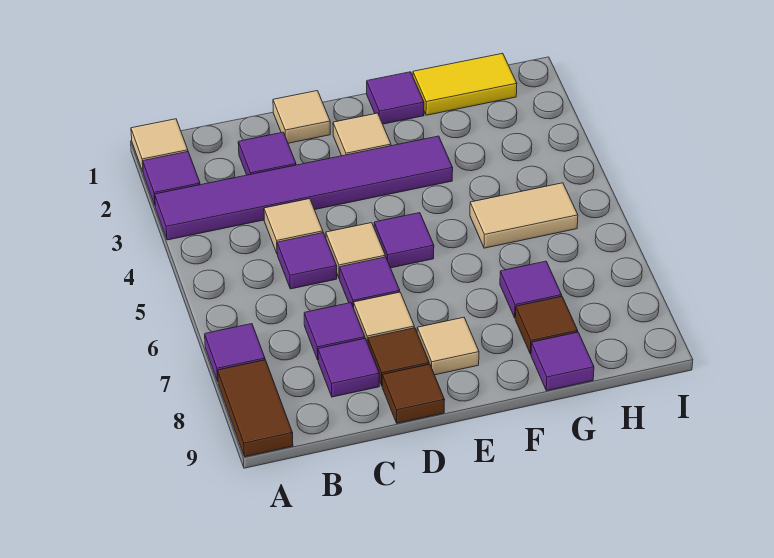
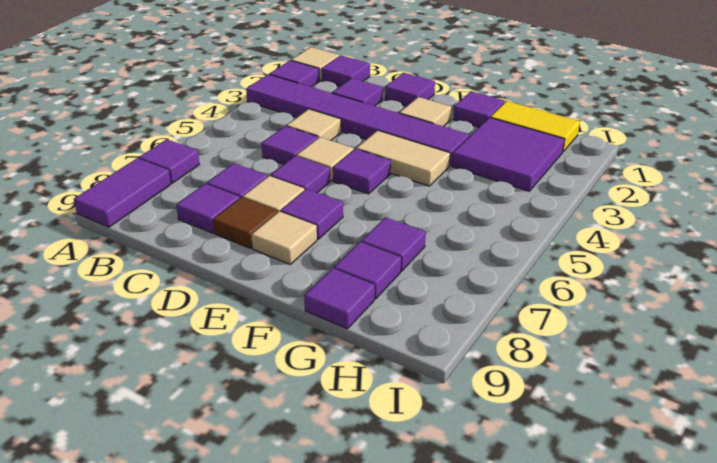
brown tile A8:A9 level 1 -> purple tile A8:A9 level 1
none -> purple tile B1 level 1
tan tile D1 level 1 -> purple tile D1 level 1
brown tile D9 level 1 -> none
none -> purple tile E7 level 1
none -> purple tile G2:H3 level 1
tan tile G5:H5 level 1 -> tan tile E4:F4 level 1
brown tile G8 level 1 -> purple tile G8 level 1

